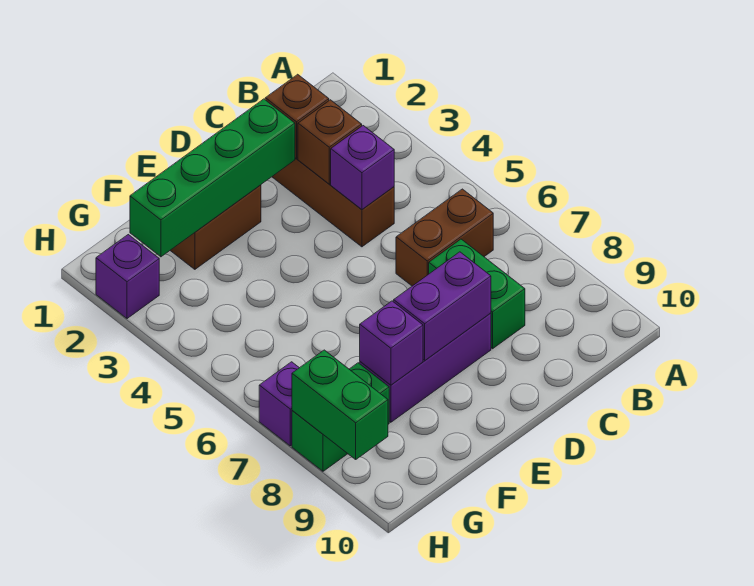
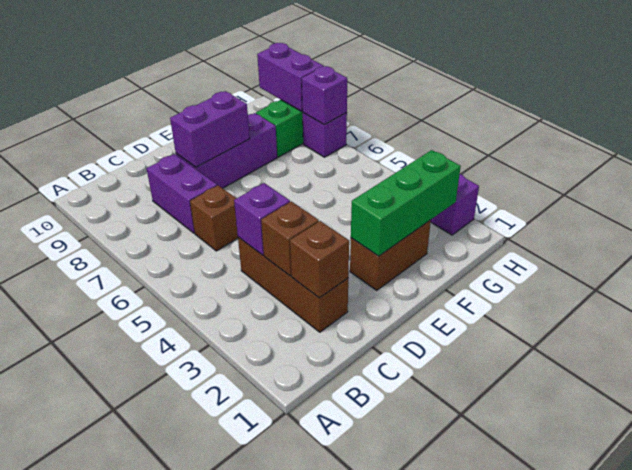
brown brick B6:C6 level 1 -> brown brick C6 level 1
green brick C7:C8 level 1 -> purple brick C7:C8 level 1
green brick D2:G2 level 2 -> green brick E2:G2 level 2
purple brick F8 level 2 -> purple brick H7 level 2
green brick H8:H9 level 2 -> purple brick H8:H9 level 2

